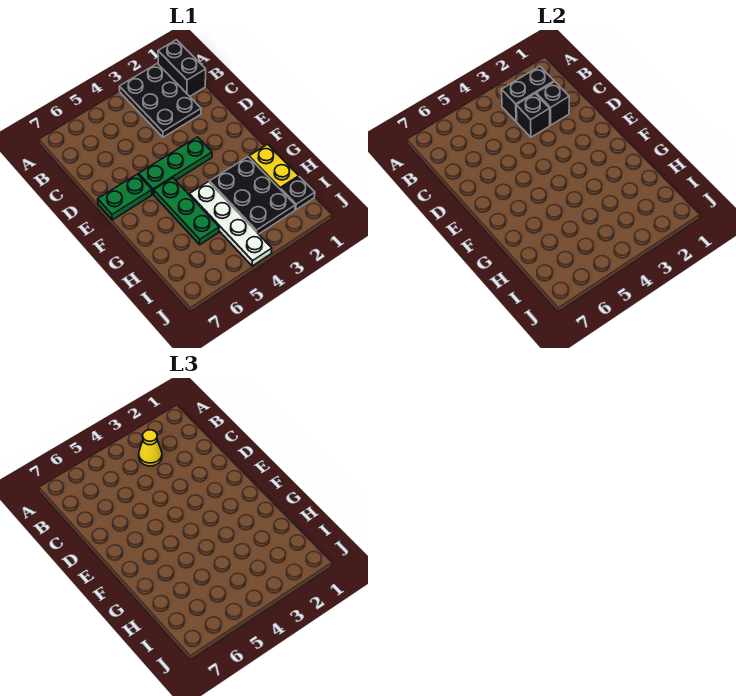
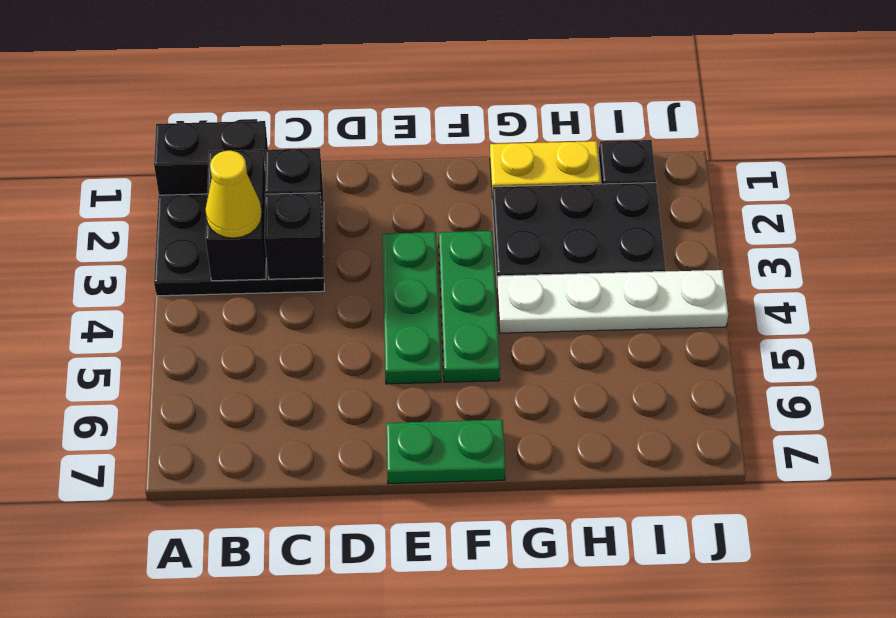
green plate E6:E7 level 1 -> green plate E7:F7 level 1
green plate F5:H5 level 1 -> green plate F3:F5 level 1

